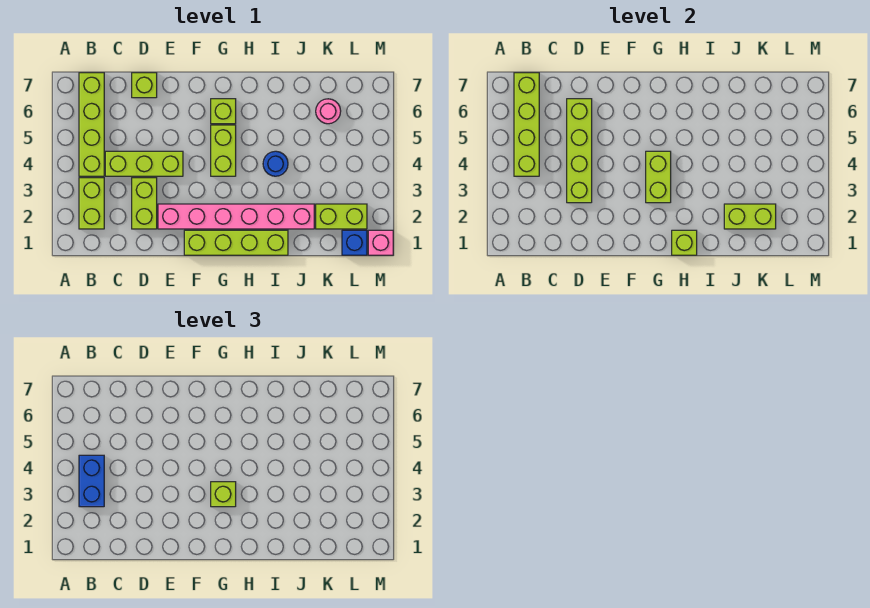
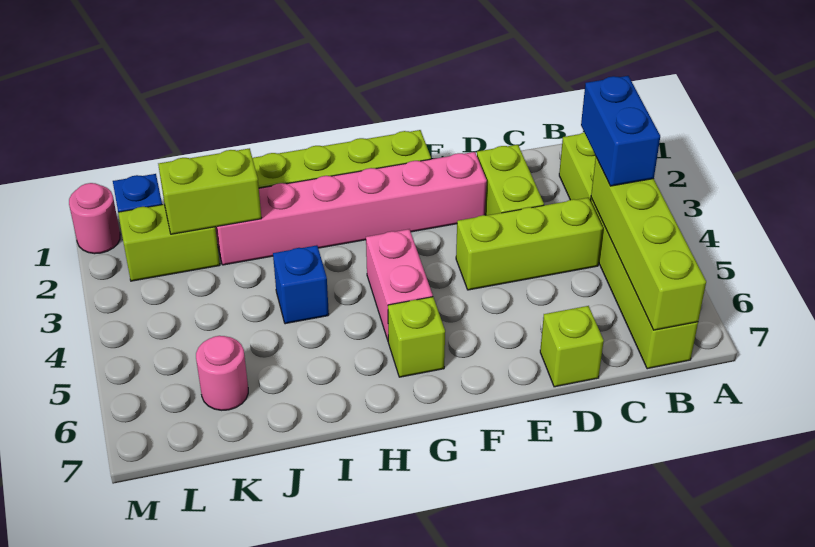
lime brick D3:D6 level 2 -> none
lime brick G3:G4 level 2 -> none
lime brick G3 level 3 -> none
lime brick G4:G5 level 1 -> pink brick G4:G5 level 1
lime brick H1 level 2 -> none
blue round brick I4 level 1 -> blue brick I4 level 1
pink brick M1 level 1 -> pink round brick M1 level 1

